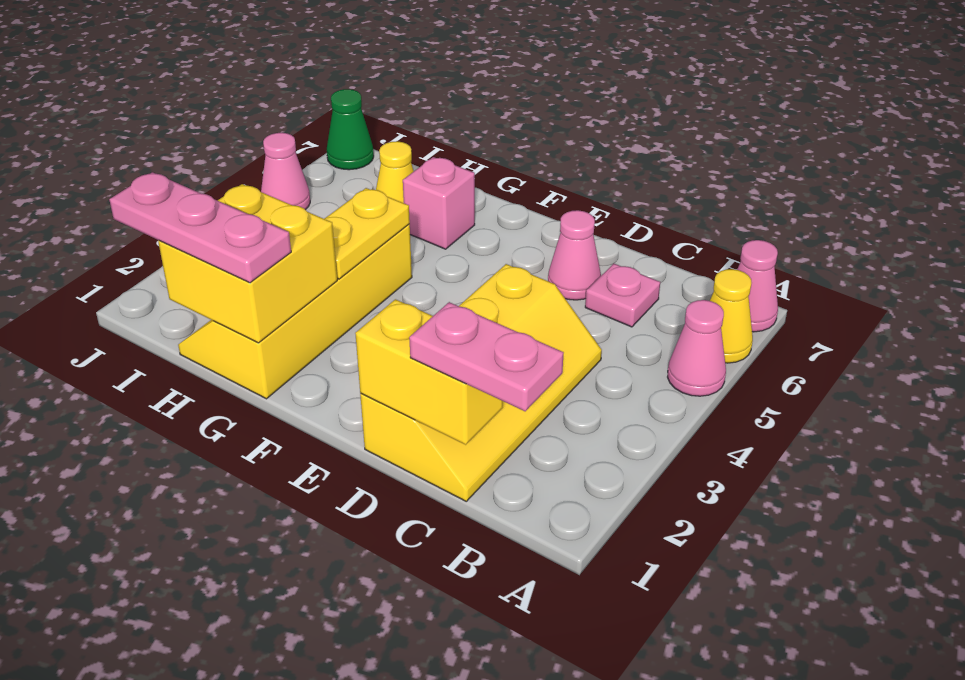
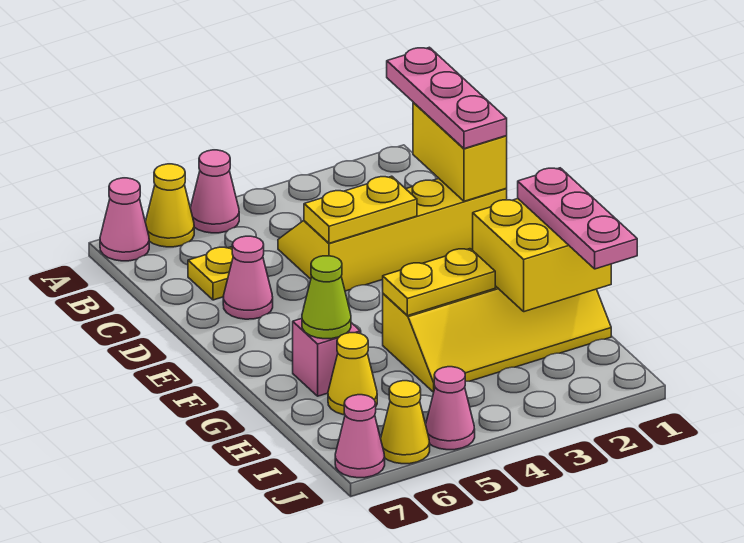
pink plate B1:C1 level 3 -> pink plate B1:D1 level 3
pink plate C6 level 1 -> yellow plate C6 level 1
none -> yellow plate D3:D4 level 2
none -> lime cone G6 level 2
none -> yellow cone J6 level 1
green cone J7 level 1 -> pink cone J7 level 1

